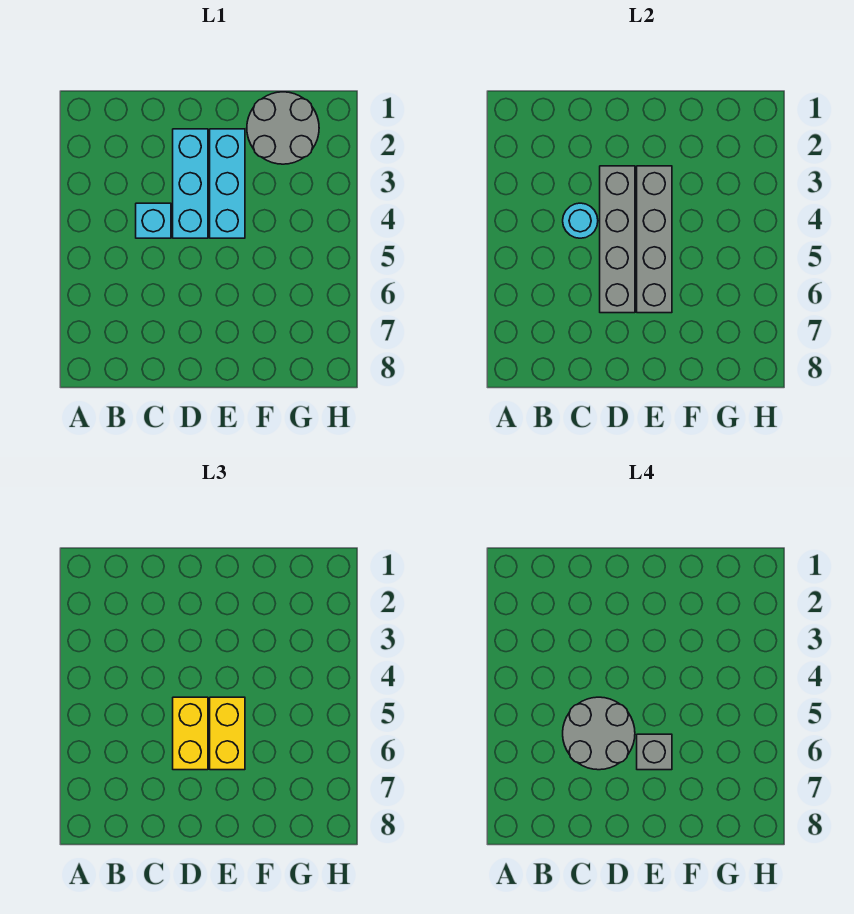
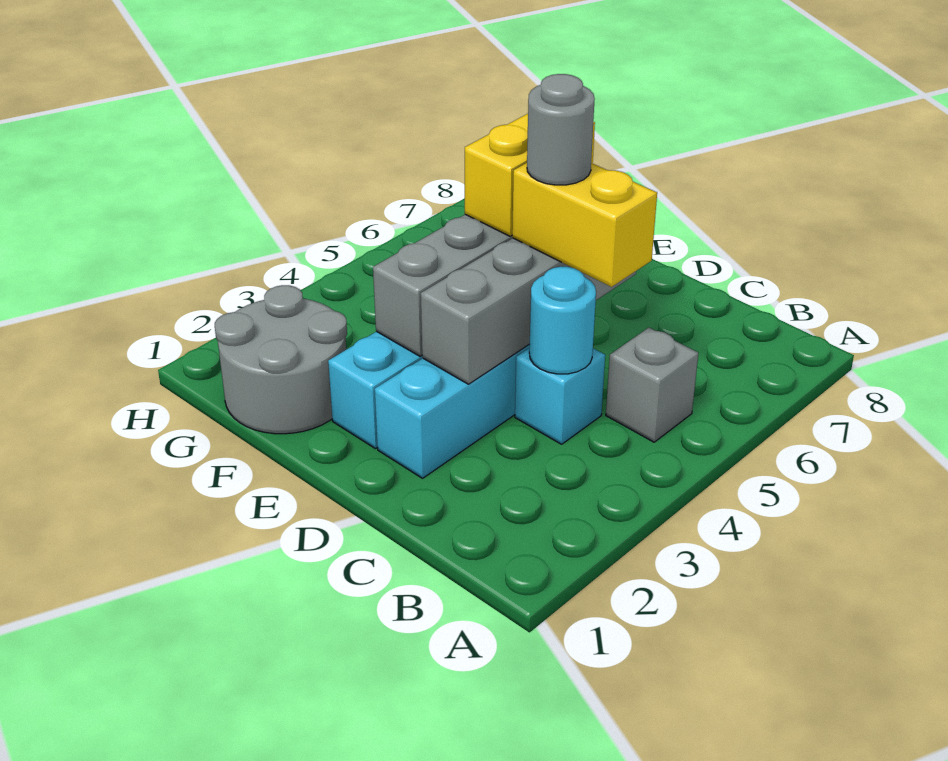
grey round brick C5:D6 level 4 -> grey round brick D5 level 4
yellow brick D5:D6 level 3 -> yellow brick C5:D5 level 3
grey brick E6 level 4 -> grey brick B5 level 1

